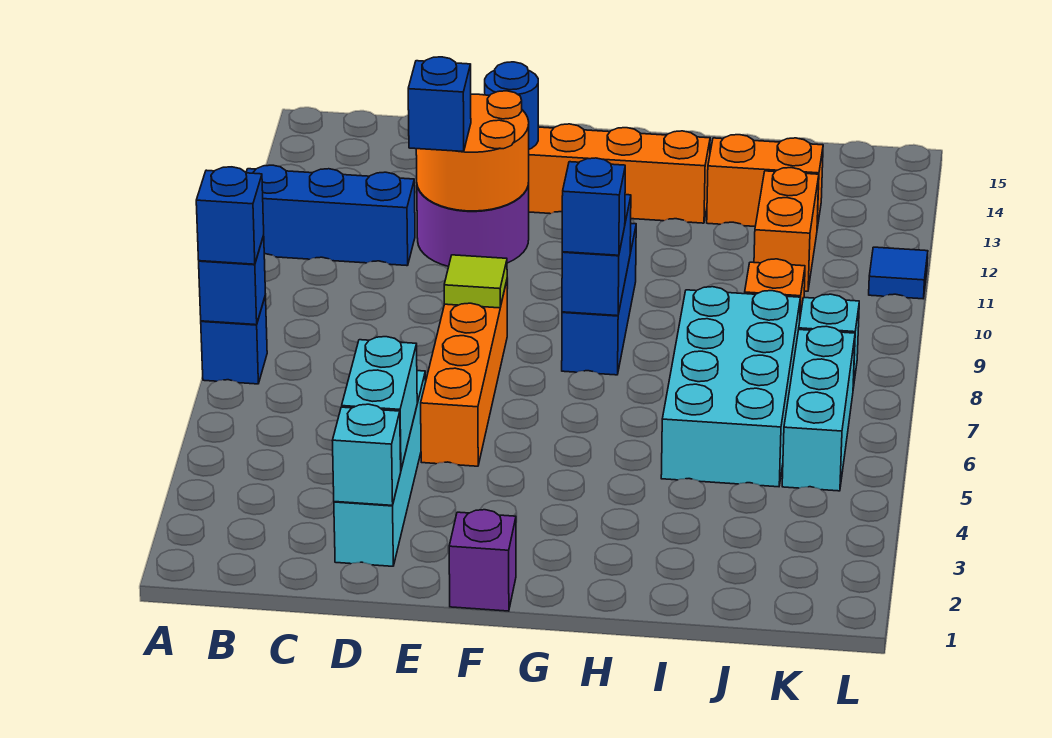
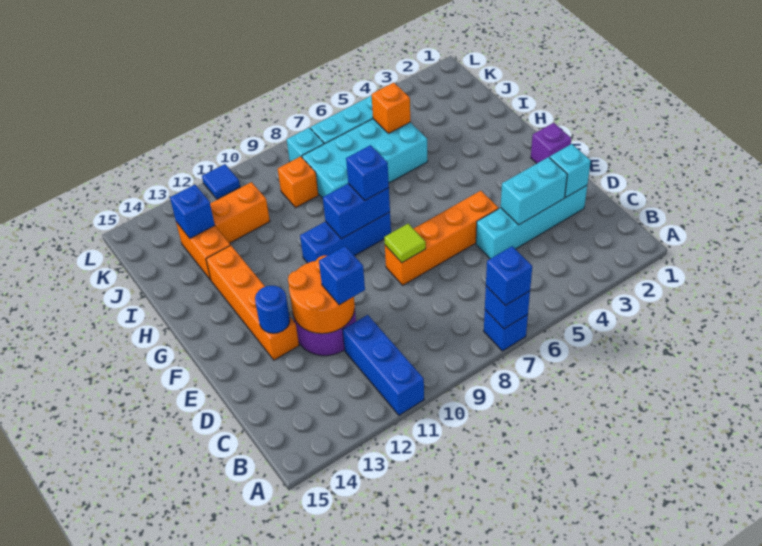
none -> orange brick J5 level 2
none -> blue brick J13 level 2

